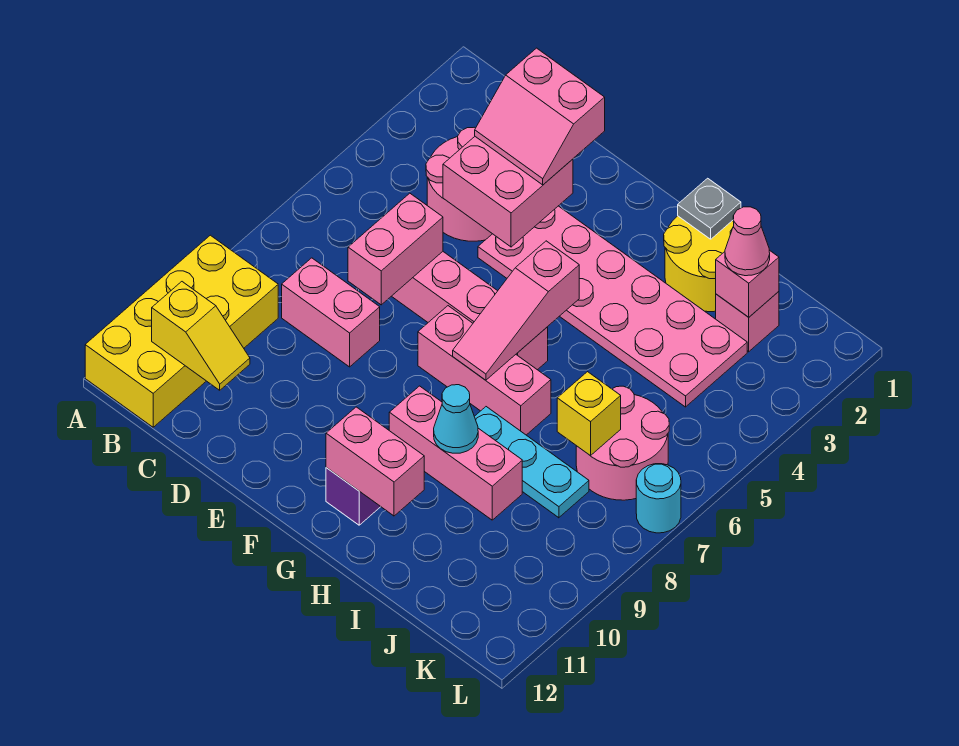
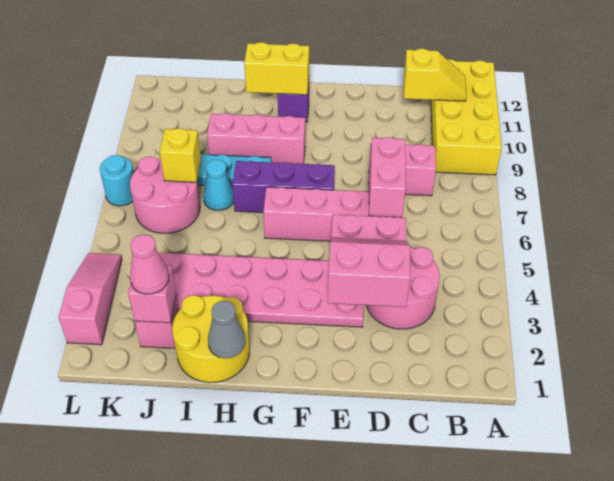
yellow slope B11:C11 level 2 top B -> yellow slope B11:C11 level 2 top C
pink brick F7:H7 level 1 -> purple brick F7:H7 level 1
pink slope G5:G7 level 2 top 5 -> pink slope L2:L4 level 1 top 2
pink brick G11:H11 level 2 -> yellow brick G11:H11 level 2
grey plate H1 level 2 -> grey cone H1 level 2
cyan cone H9 level 2 -> cyan cone I7 level 1

